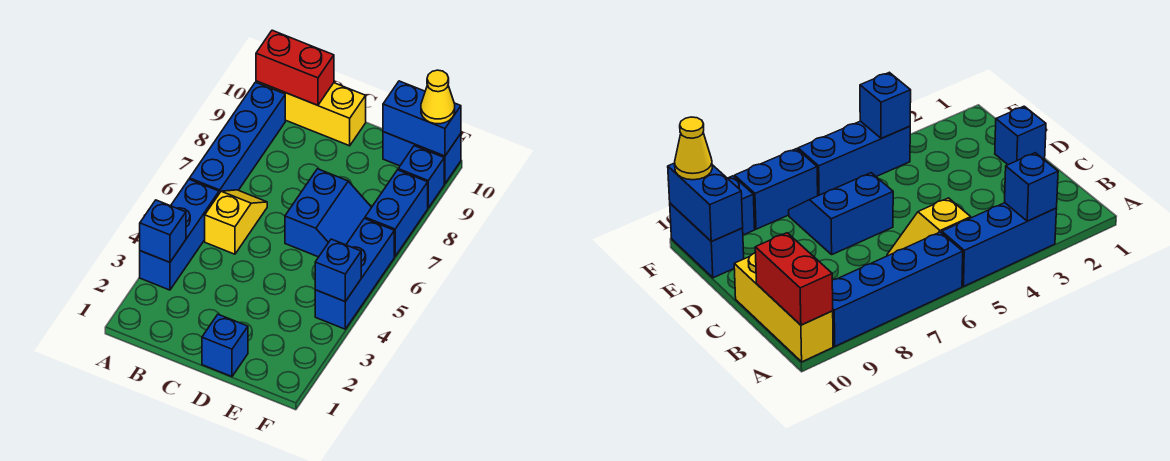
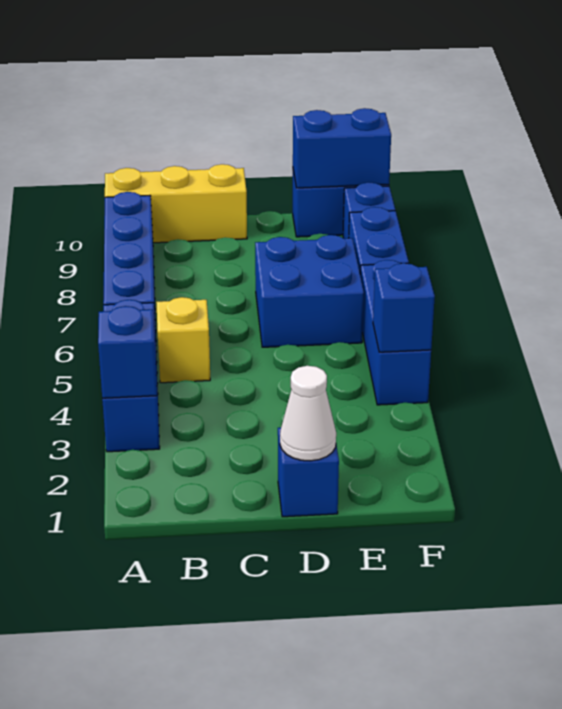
red brick A10:B10 level 2 -> none
none -> white cone D1 level 2
blue slope D6:E7 level 1 top D -> blue brick D6:E7 level 1
yellow cone F10 level 3 -> none

